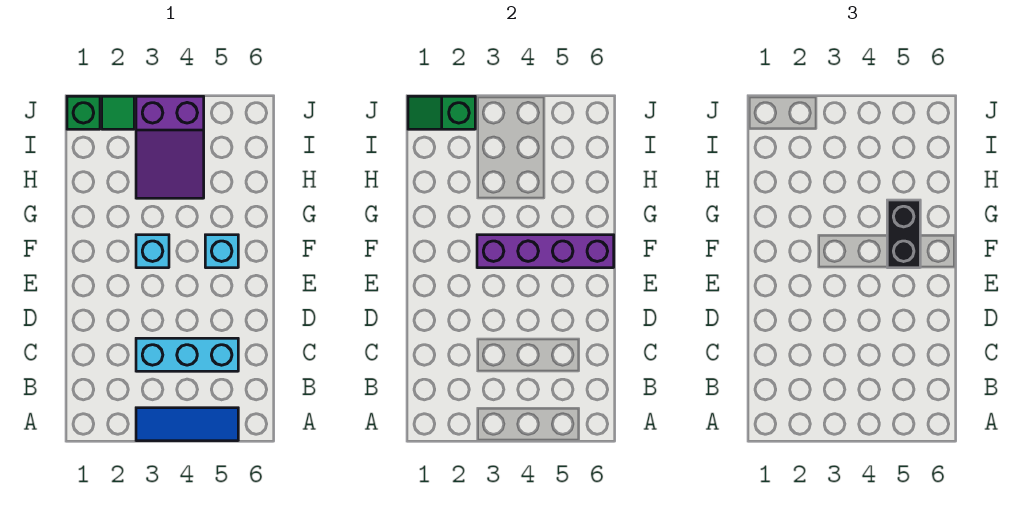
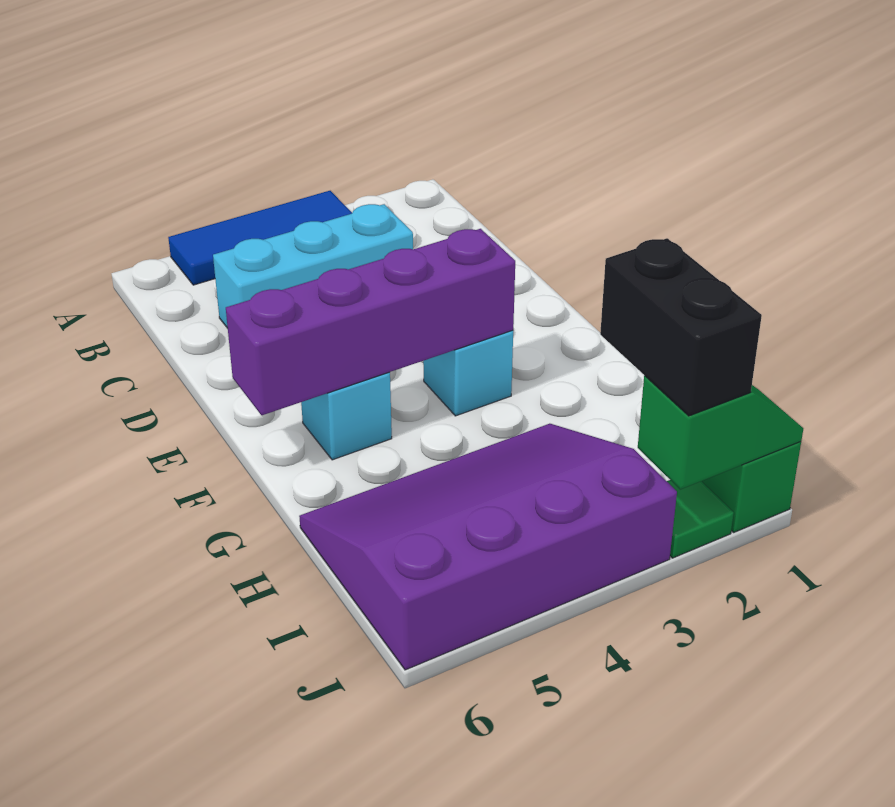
black brick F5:G5 level 3 -> black brick I2:J2 level 3
purple slope H3:J4 level 1 top J -> purple slope H3:J6 level 1 top J

